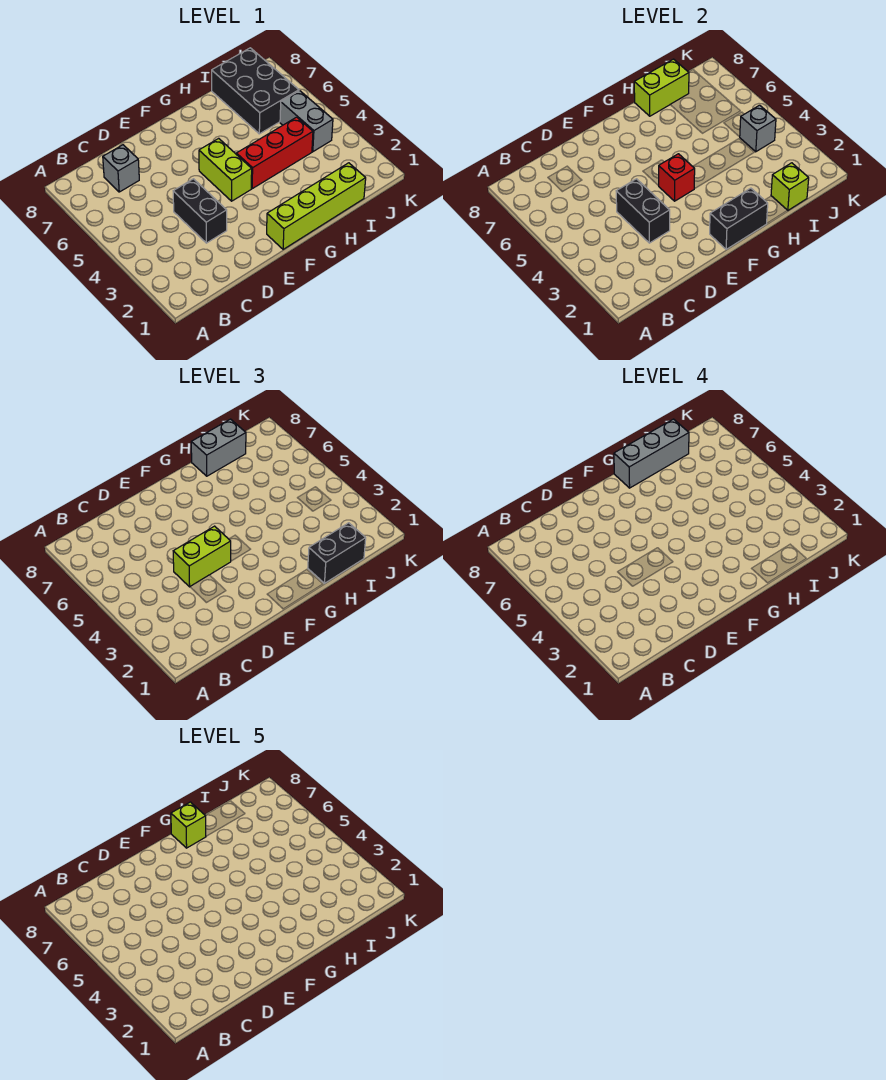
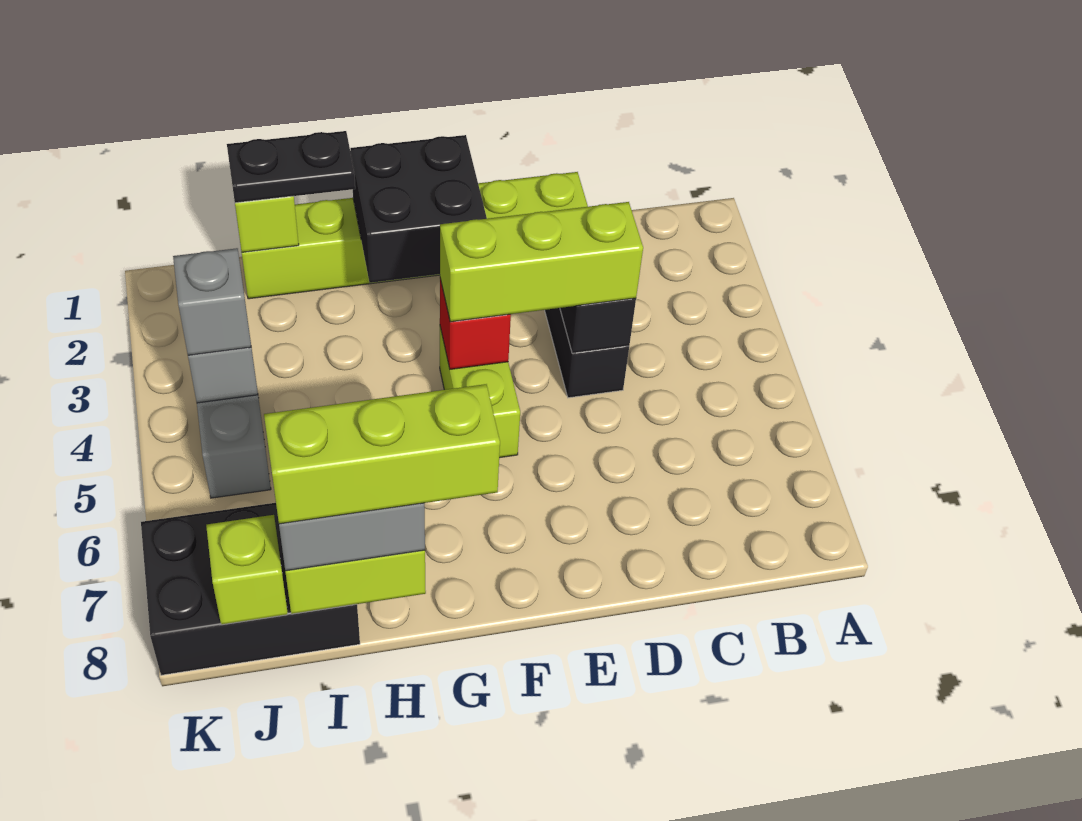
grey brick C7 level 1 -> grey brick J4 level 3
lime brick D4:E4 level 3 -> lime brick D4:F4 level 3
lime brick F1:I1 level 1 -> lime brick D1:I1 level 1
black brick F1:G1 level 2 -> black brick F1:G2 level 2
red brick G4:I4 level 1 -> none
grey brick G8:I8 level 4 -> lime brick G8:I8 level 4
lime brick G8 level 5 -> lime brick J8 level 2
black brick H1:I1 level 3 -> black plate H1:I1 level 3
black brick I6:J8 level 1 -> black brick I7:K8 level 1

